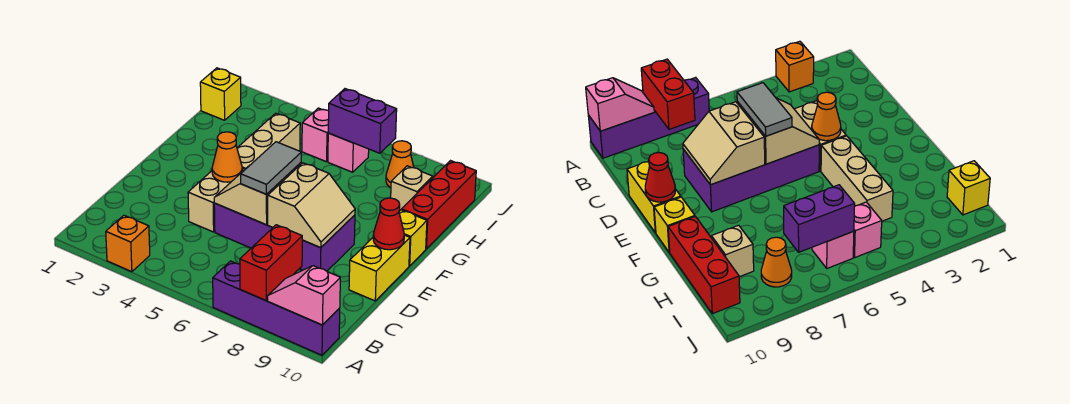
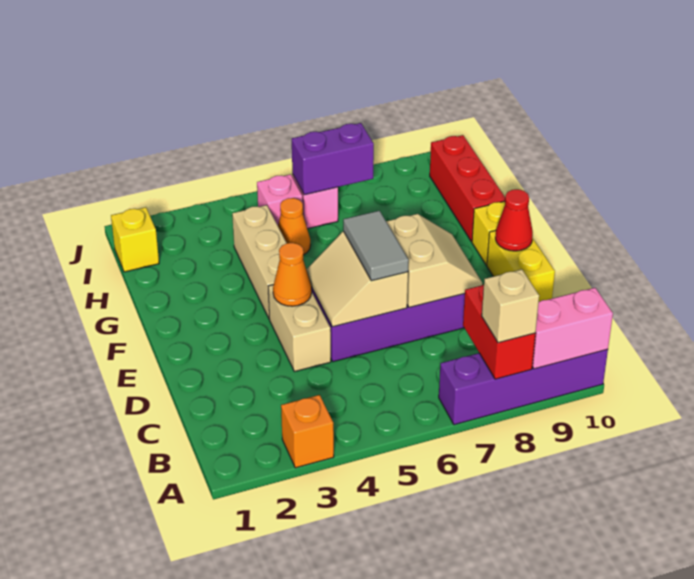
pink slope A9:A10 level 2 top 10 -> pink brick A9:A10 level 2
tan brick H9 level 1 -> tan brick A8 level 3
orange cone I8 level 1 -> orange cone H5 level 1

